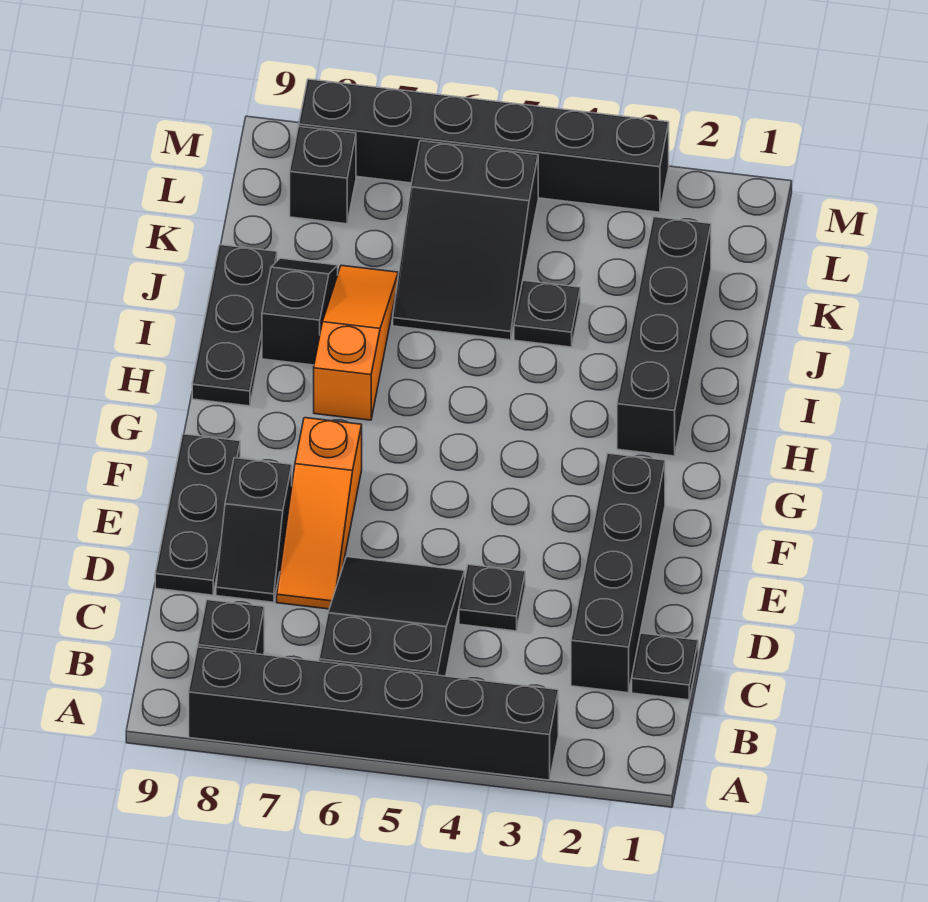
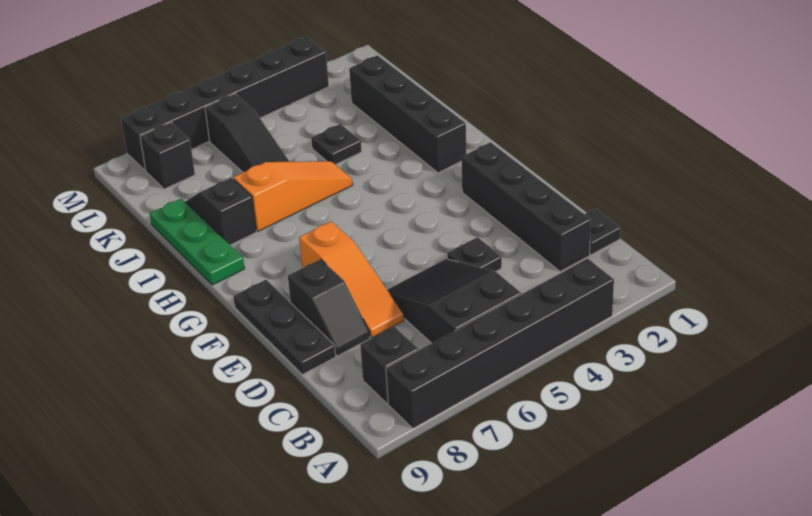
orange slope H7:J7 level 1 top H -> orange slope I5:I7 level 1 top 7
black plate H9:J9 level 1 -> green plate H9:J9 level 1
black slope J5:L6 level 1 top L -> black slope J6:L6 level 1 top L

